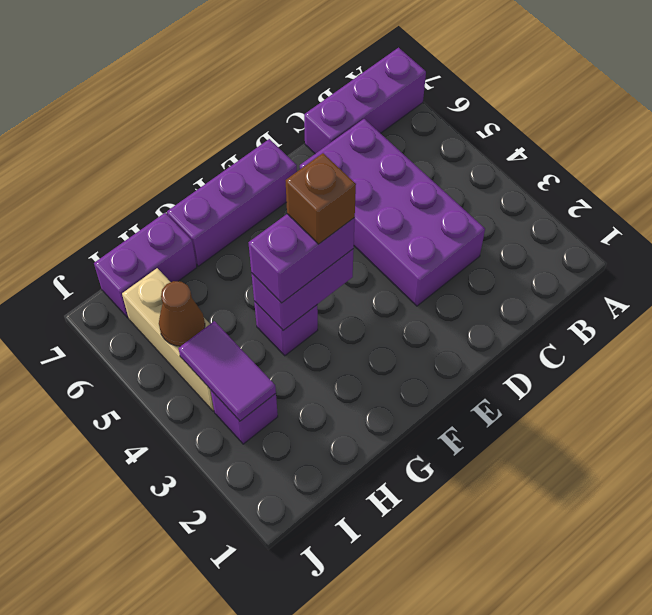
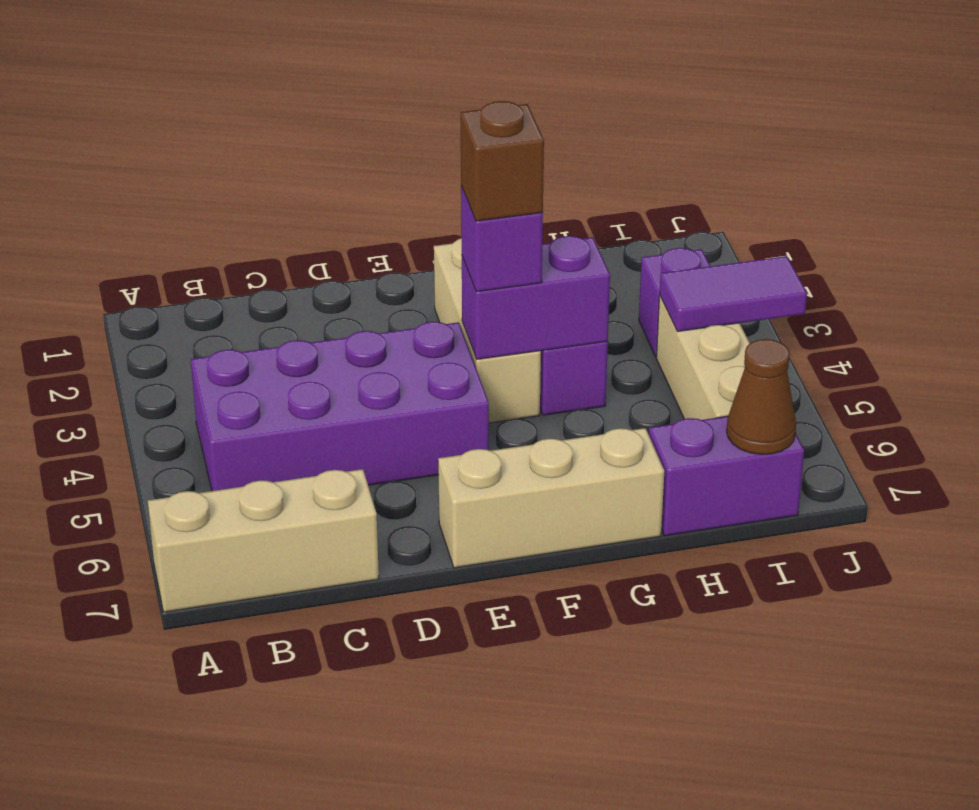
purple brick A7:C7 level 1 -> tan brick A7:C7 level 1
purple brick C3:D6 level 1 -> purple brick B4:E5 level 1
purple brick E7:G7 level 1 -> tan brick E7:G7 level 1
none -> tan brick F2:F4 level 1
purple brick F4:G4 level 3 -> purple brick F4 level 3
purple tile I3:I4 level 2 -> purple tile I4:J4 level 2
brown cone I5 level 2 -> brown cone I7 level 2

